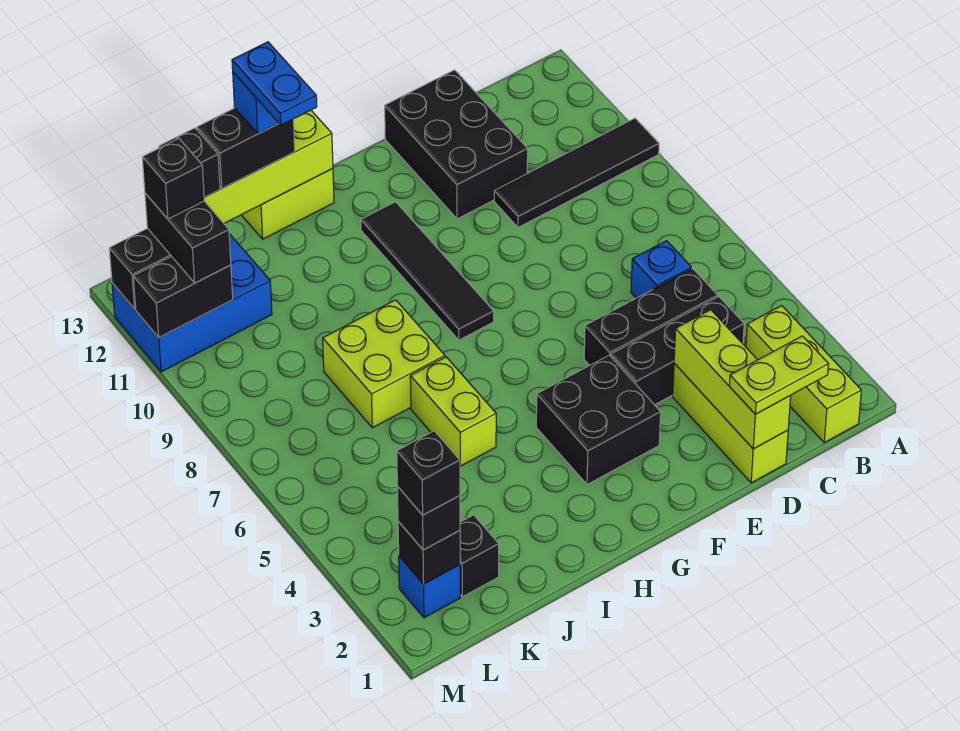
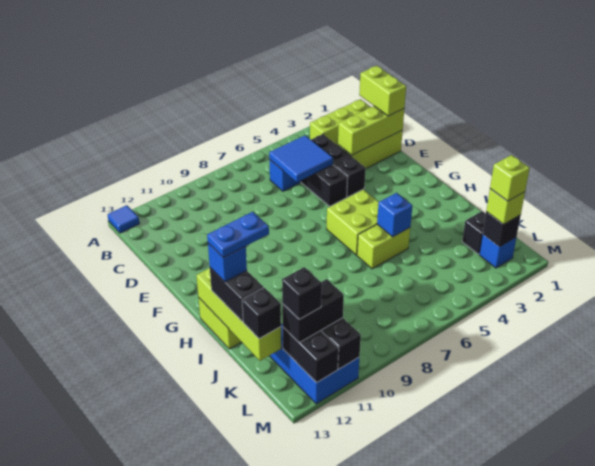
black tile A10:D10 level 1 -> none
none -> blue tile A13 level 1
lime plate C1:D1 level 3 -> lime brick C1:D1 level 3
none -> blue tile C5:D6 level 2
black brick D11:E13 level 1 -> none
black brick F3:G4 level 1 -> none
black tile G8:G11 level 1 -> none
none -> blue brick I5 level 2
lime brick I7:J8 level 1 -> lime brick G5:H6 level 1
black brick L2 level 3 -> lime brick L2 level 3
black brick L2 level 4 -> lime brick L2 level 4

